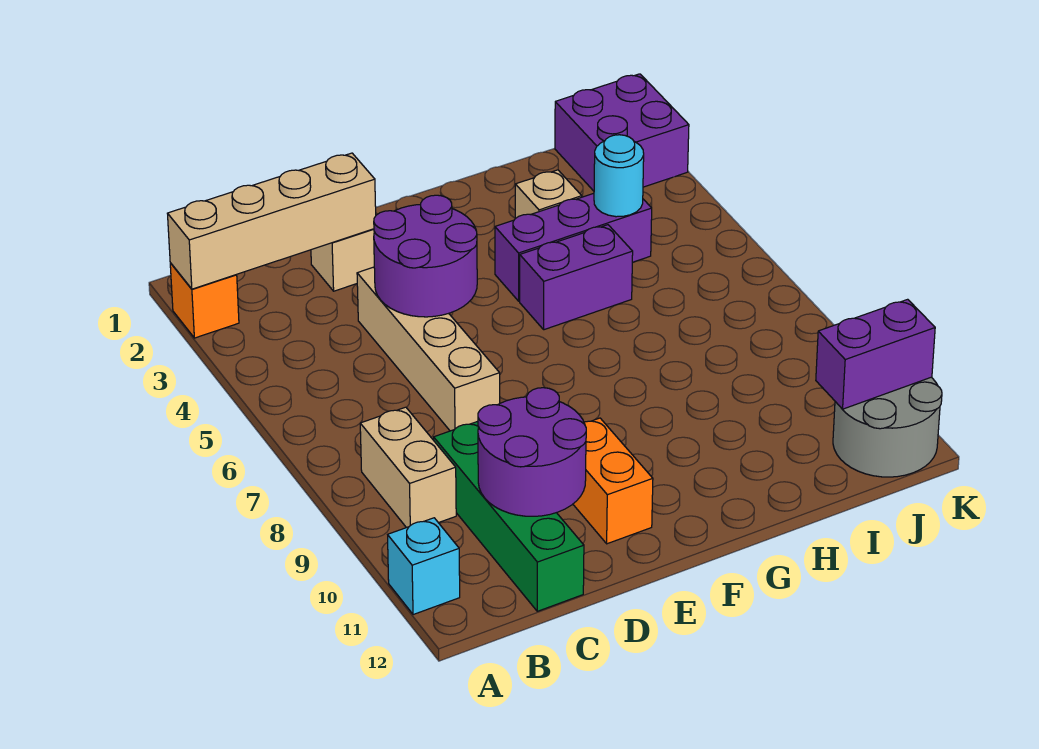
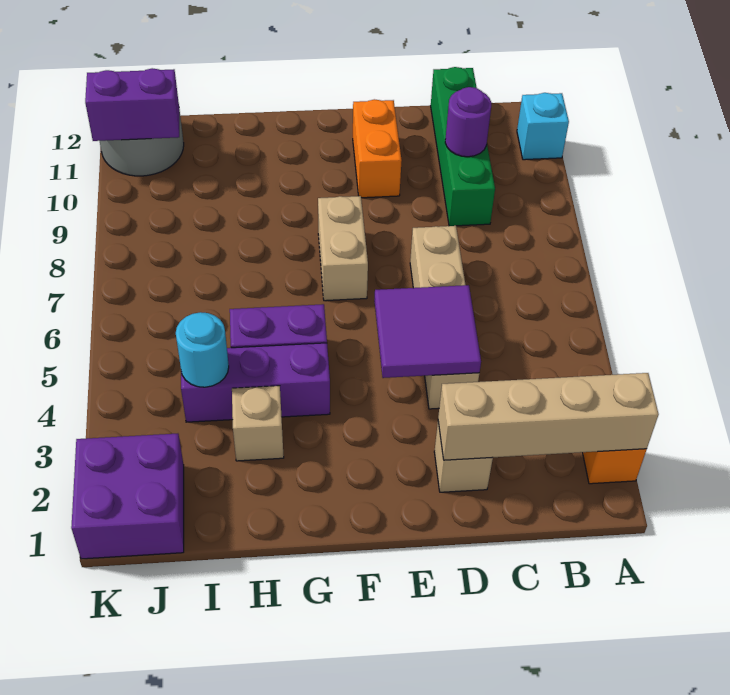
tan brick B8:B9 level 1 -> tan brick F7:F8 level 1
purple round brick C10:D11 level 2 -> purple round brick C10 level 2
purple round brick D4:E5 level 2 -> purple tile D4:E5 level 2

